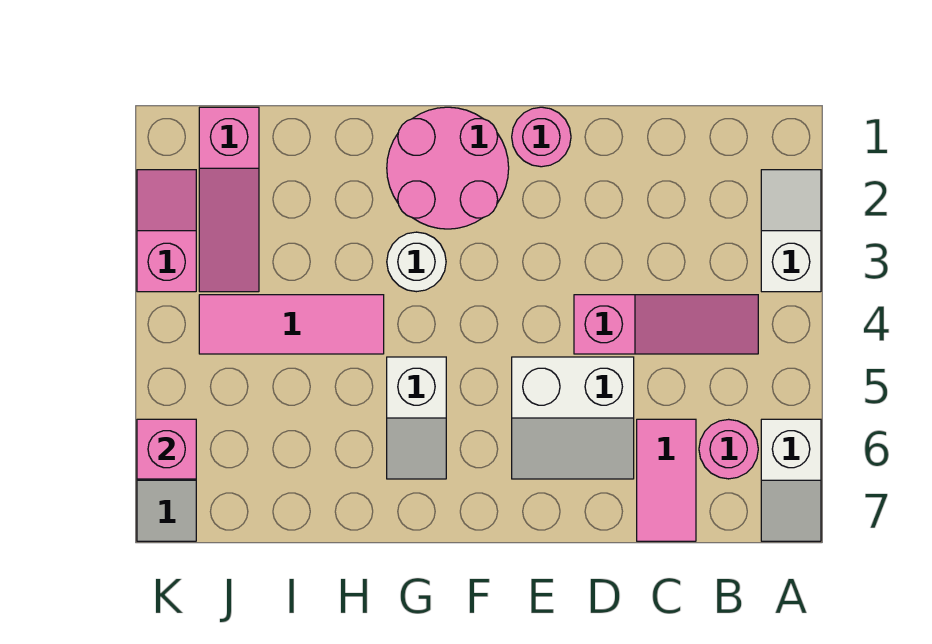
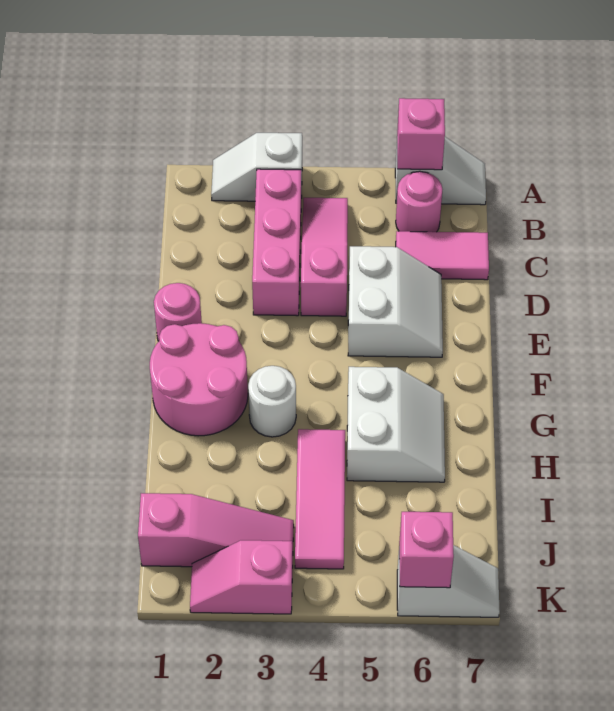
none -> pink brick A6 level 2
none -> pink brick B3:D3 level 1
white slope G5:G6 level 1 top 5 -> white slope G5:H6 level 1 top 5

